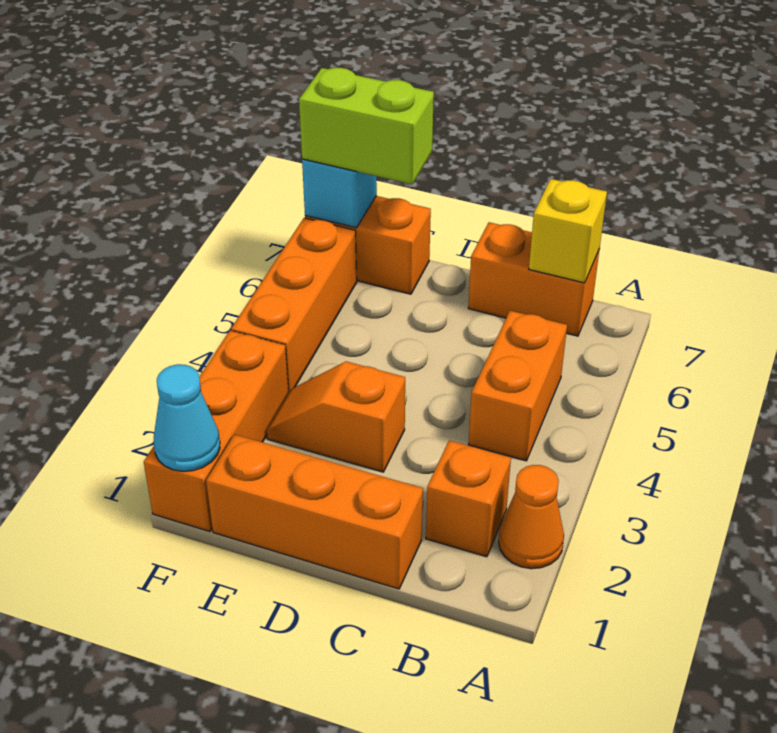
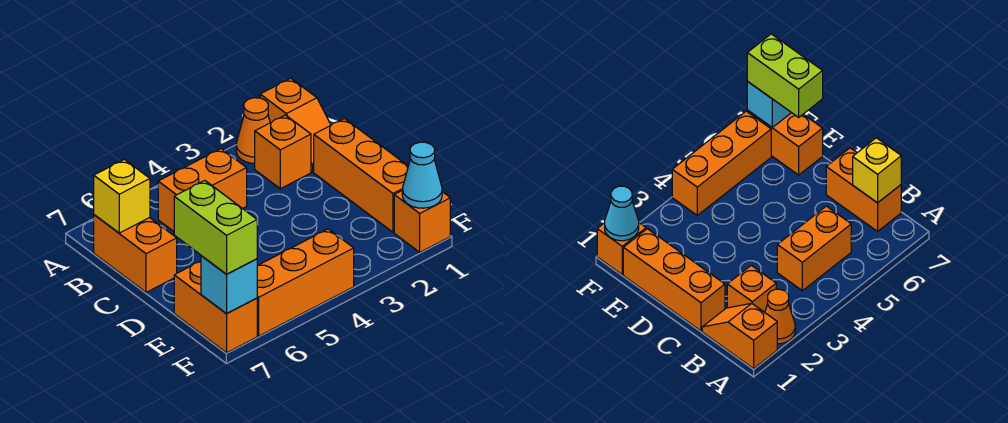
orange slope D3:E3 level 1 top D -> orange slope A1:B1 level 1 top A
orange brick F1:F3 level 1 -> orange brick F1 level 1

